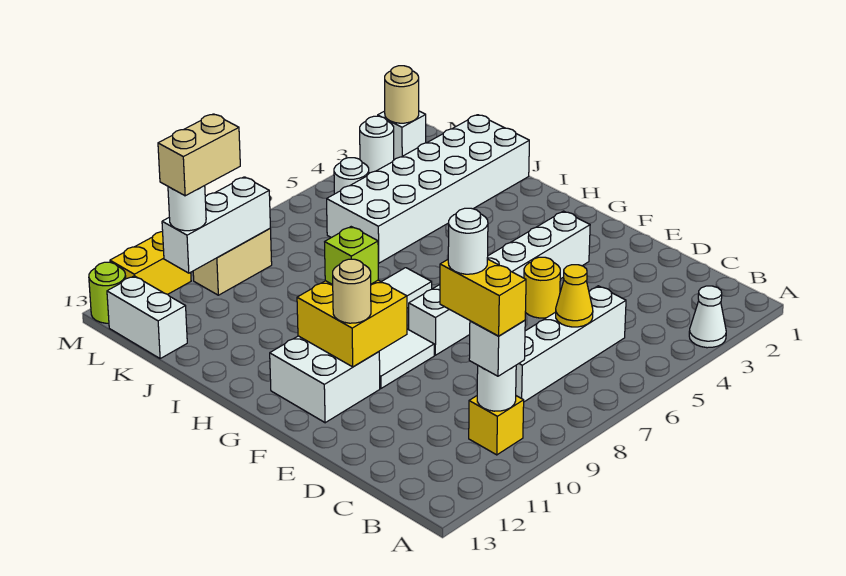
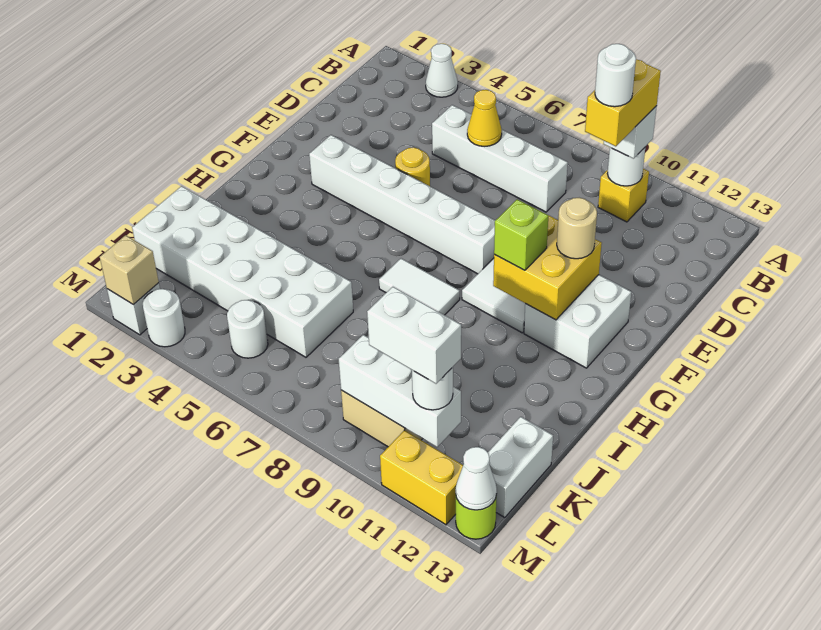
tan brick L10:L11 level 4 -> white brick L10:L11 level 4
tan round brick M2 level 2 -> tan brick M2 level 2
none -> white cone M13 level 2

